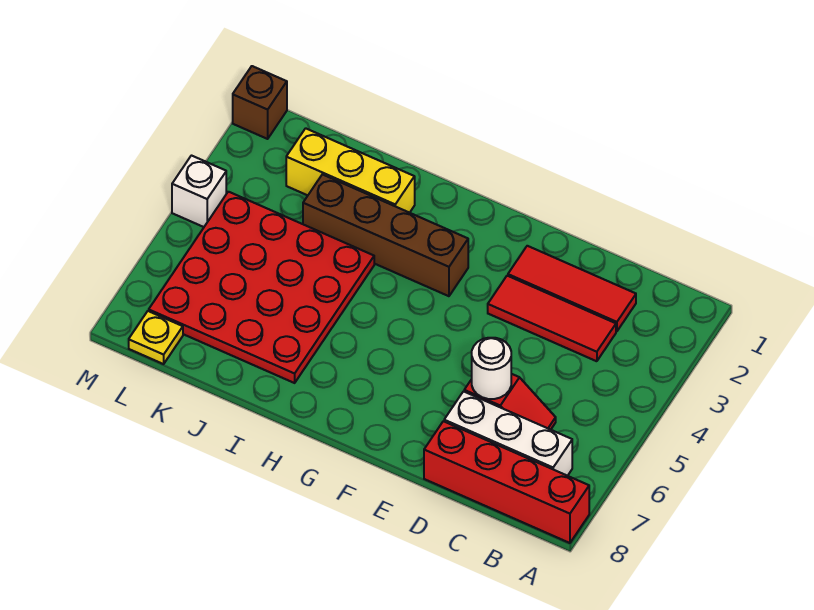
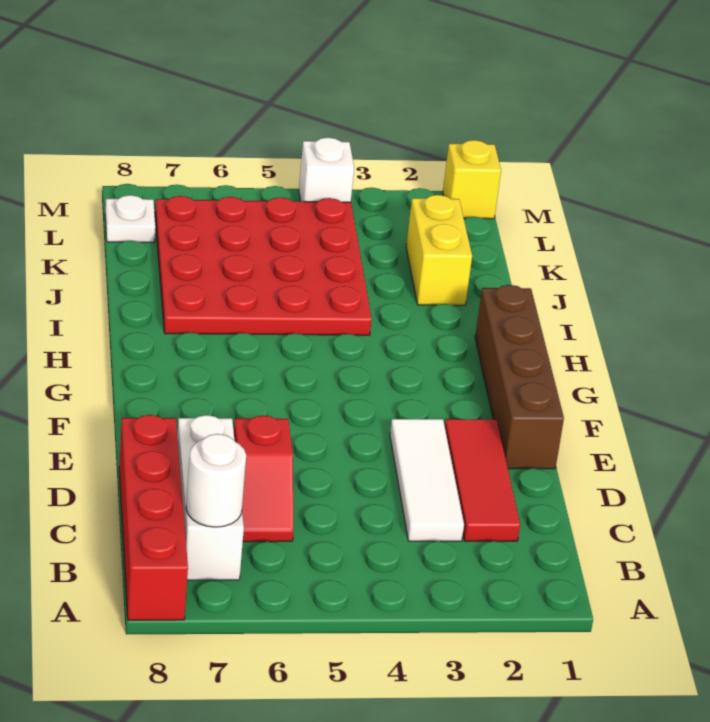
red tile C3:E3 level 1 -> white tile C3:E3 level 1
white round brick D6 level 2 -> white round brick B7 level 2
brown brick G3:J3 level 1 -> brown brick E1:H1 level 1
yellow brick I2:K2 level 1 -> yellow brick J2:K2 level 1
yellow plate L8 level 1 -> white plate L8 level 1
brown brick M1 level 1 -> yellow brick M1 level 1

